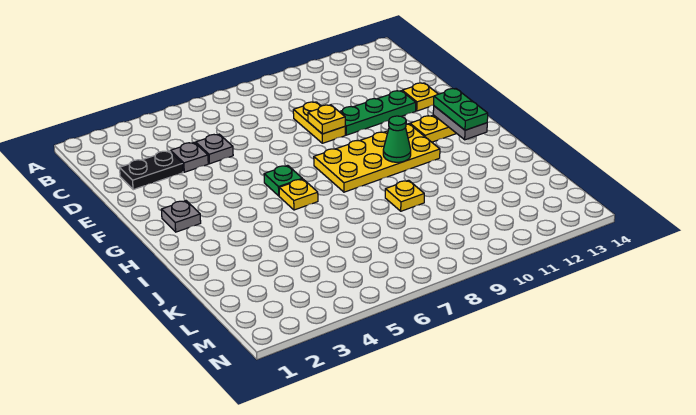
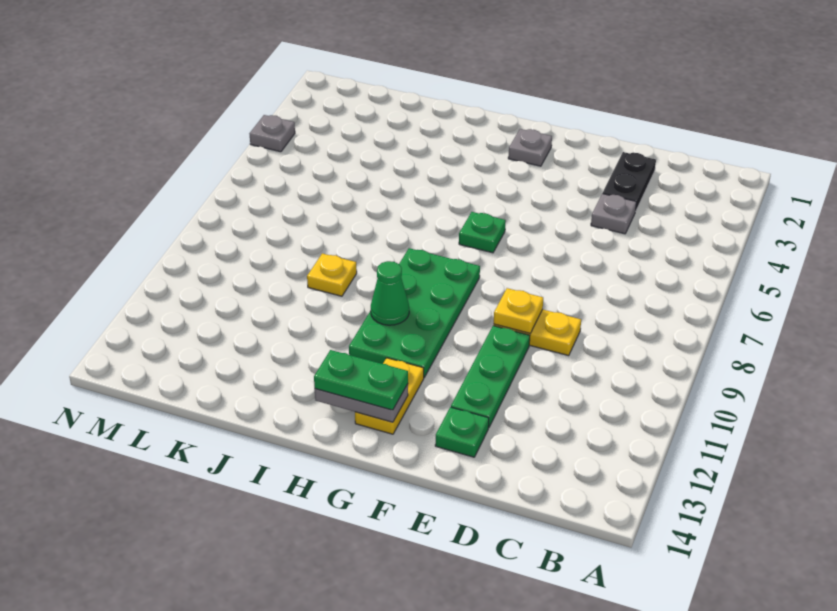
grey plate D5 level 1 -> grey plate N4 level 1
yellow plate E13 level 1 -> green plate E13 level 1
yellow plate G8:H11 level 1 -> green plate G8:H11 level 1
yellow plate H6 level 1 -> none

